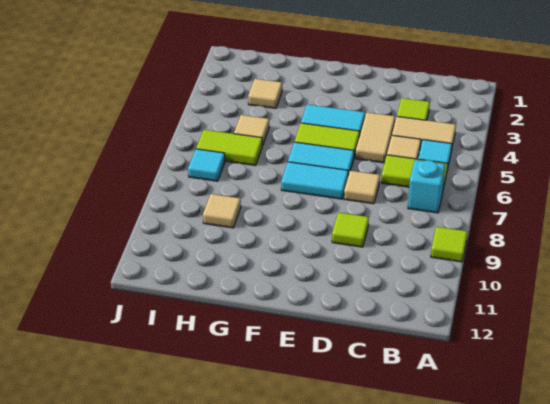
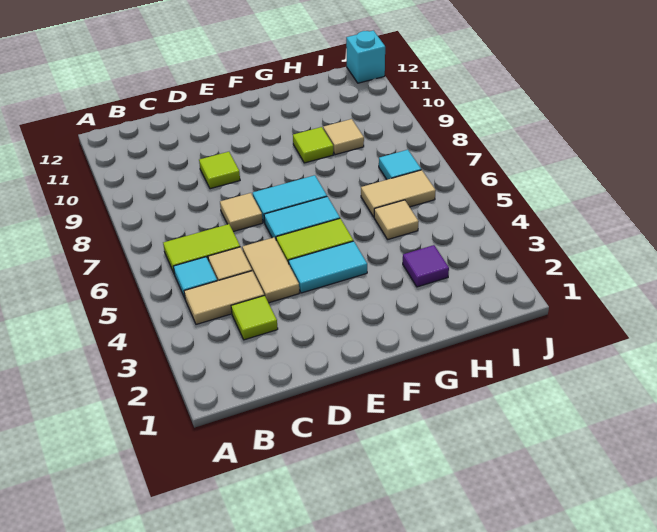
lime tile A9 level 1 -> lime tile G9 level 1
cyan brick B7 level 1 -> cyan brick J12 level 1
tan tile H3 level 1 -> purple tile H3 level 1
lime tile H6:I6 level 1 -> tan tile H6:I6 level 1

